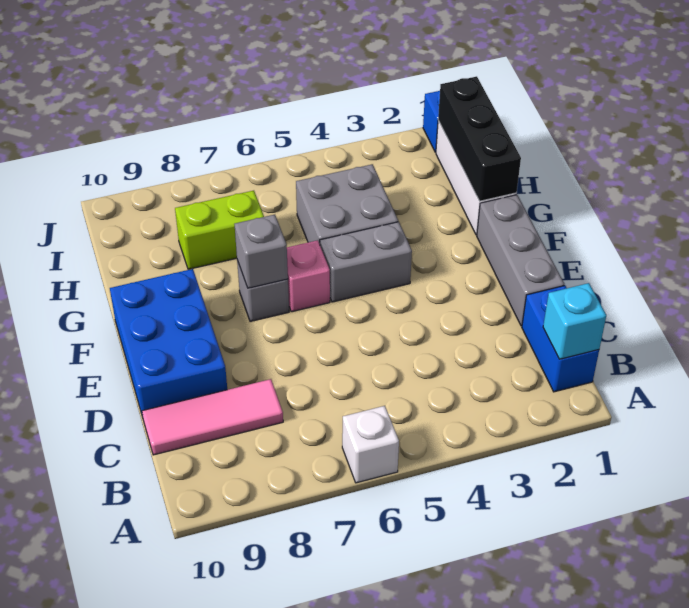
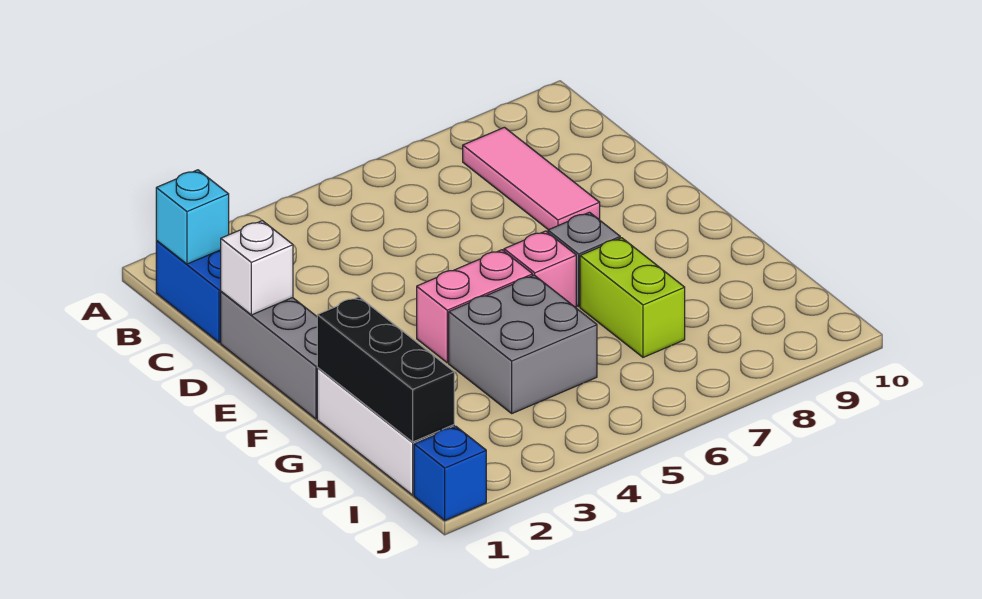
white brick A6 level 1 -> white brick D1 level 2
pink tile C8:C10 level 1 -> pink tile B8:D8 level 1
blue brick D9:F10 level 1 -> none
grey brick F4:F5 level 1 -> pink brick F4:F5 level 1
grey brick F7 level 2 -> none
lime brick H7:H8 level 1 -> lime brick G7:H7 level 1

